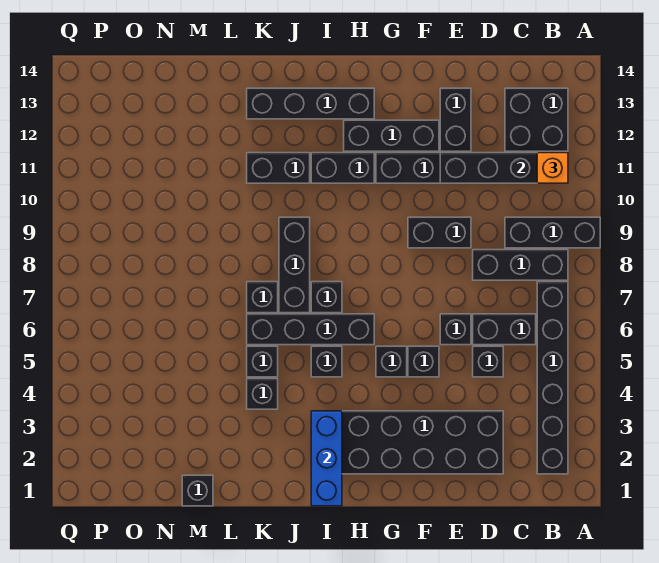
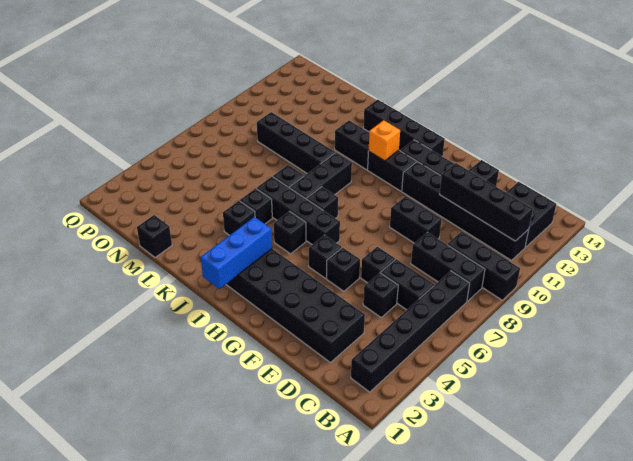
orange brick B11 level 3 -> orange brick I11 level 2
none -> black brick K9:N9 level 1

